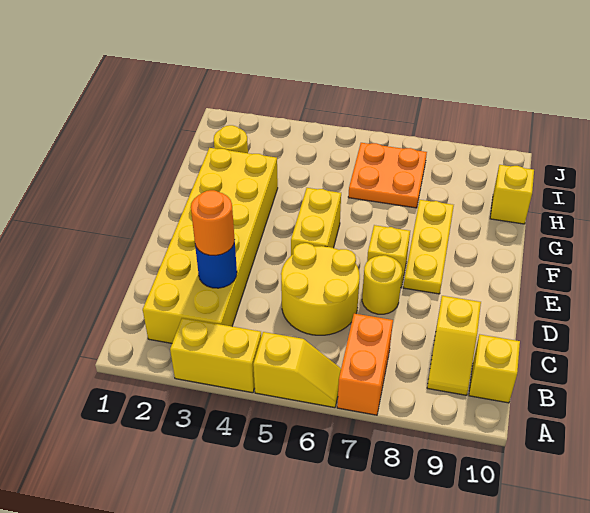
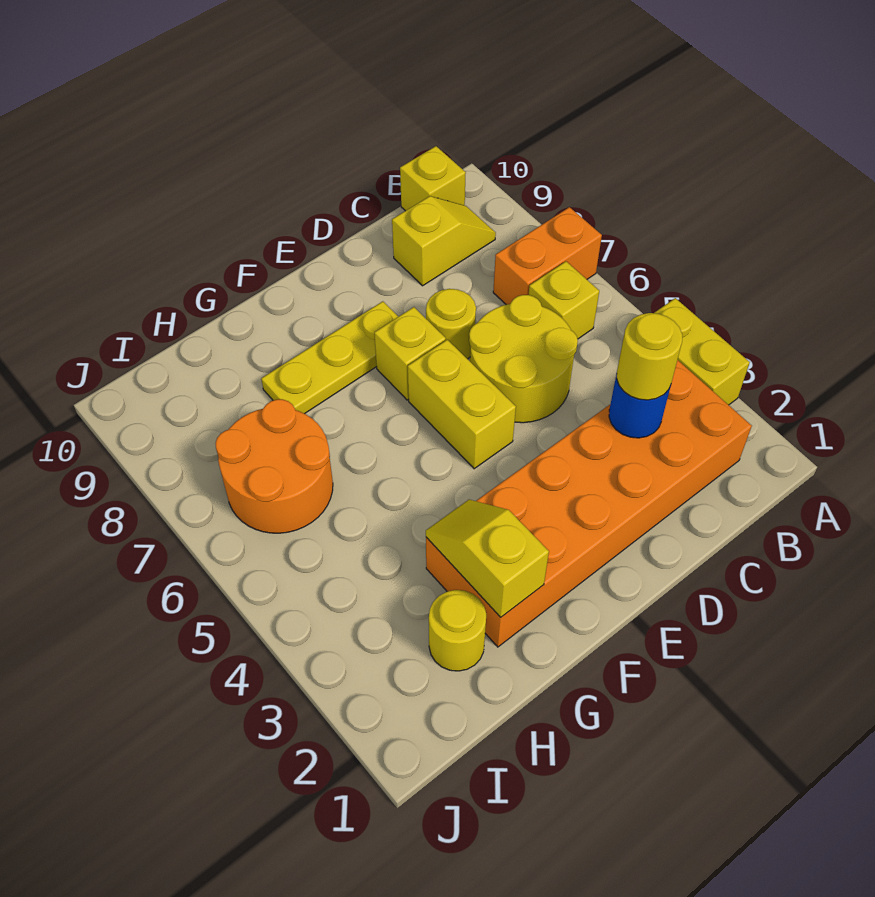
yellow slope A5:A6 level 1 top 5 -> yellow slope G2:G3 level 2 top 2
yellow brick B2:G3 level 1 -> orange brick B2:G3 level 1
orange round brick C3 level 3 -> yellow round brick C3 level 3
yellow brick E5:F5 level 1 -> yellow brick E5:E6 level 1
orange plate H6:I7 level 1 -> orange round brick H6:I7 level 1
yellow brick H10 level 1 -> yellow brick B6 level 1

